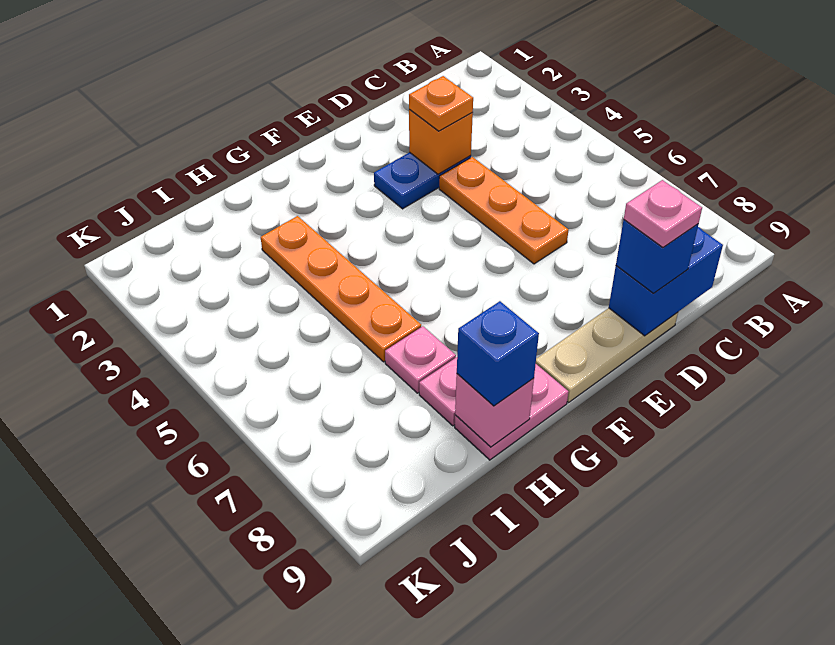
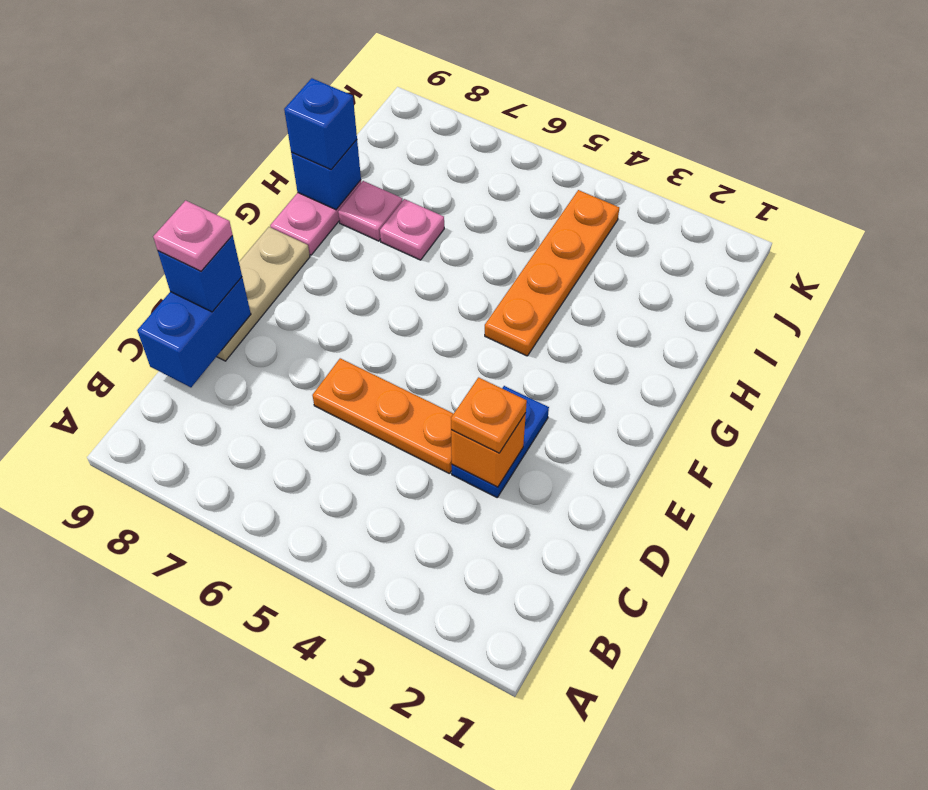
orange plate H3:H6 level 1 -> orange plate G4:J4 level 1
pink brick H9 level 2 -> blue brick H9 level 2

